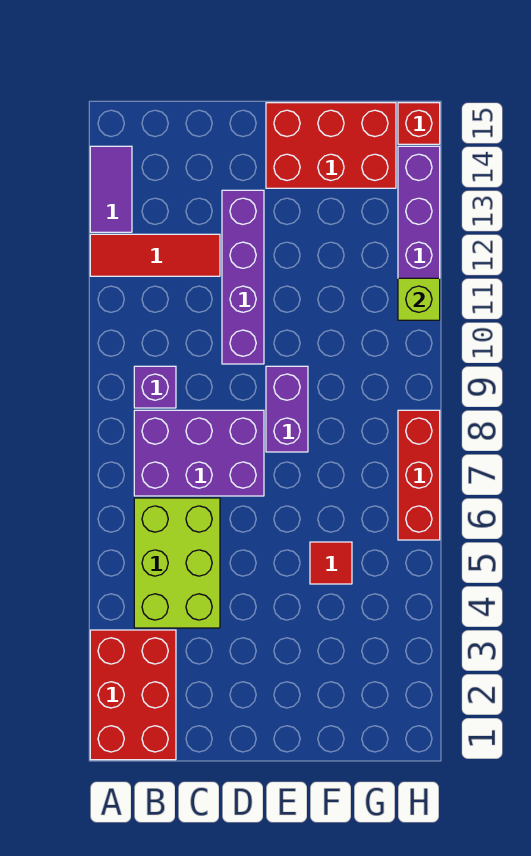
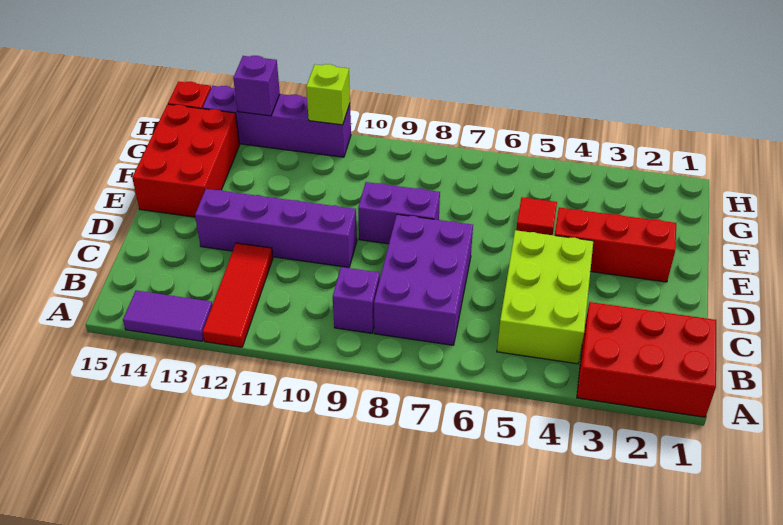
lime brick B4:C6 level 1 -> lime brick B4:D5 level 1
red brick H6:H8 level 1 -> red brick E2:E4 level 1
none -> purple brick H13 level 2

